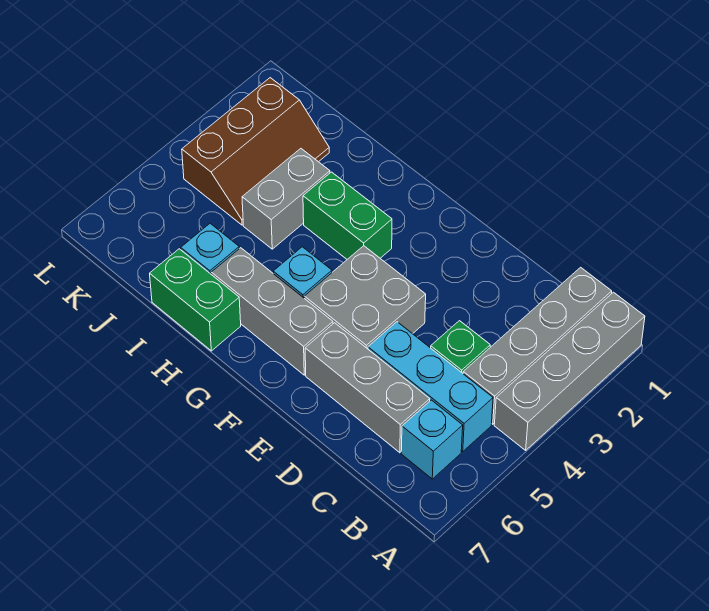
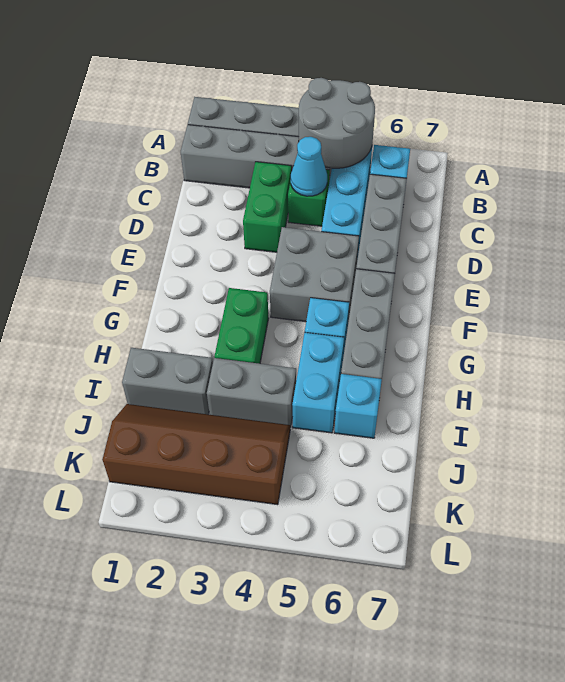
none -> grey round brick A4:B5 level 2
none -> cyan cone C4 level 2
none -> cyan brick H5:I5 level 1
green brick H7:I7 level 1 -> green brick C3:D3 level 1
none -> grey brick I1:I2 level 1
brown slope J2:K4 level 1 top K -> brown slope J1:K4 level 1 top K

